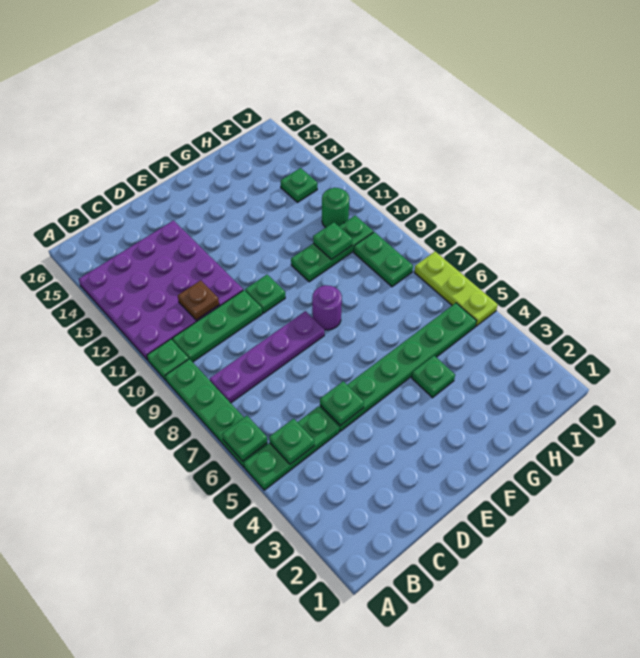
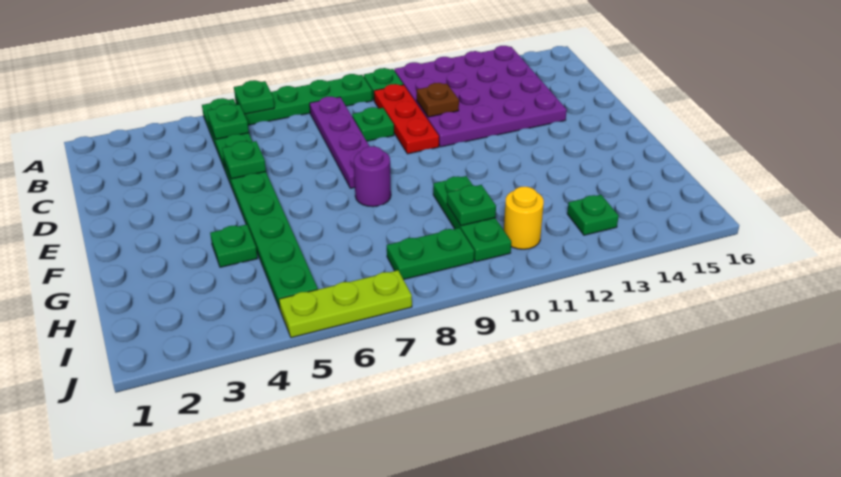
green plate B10:D10 level 1 -> red plate B10:D10 level 1
green plate E10 level 1 -> green plate C9 level 1
green round brick I11 level 1 -> yellow round brick I11 level 1

